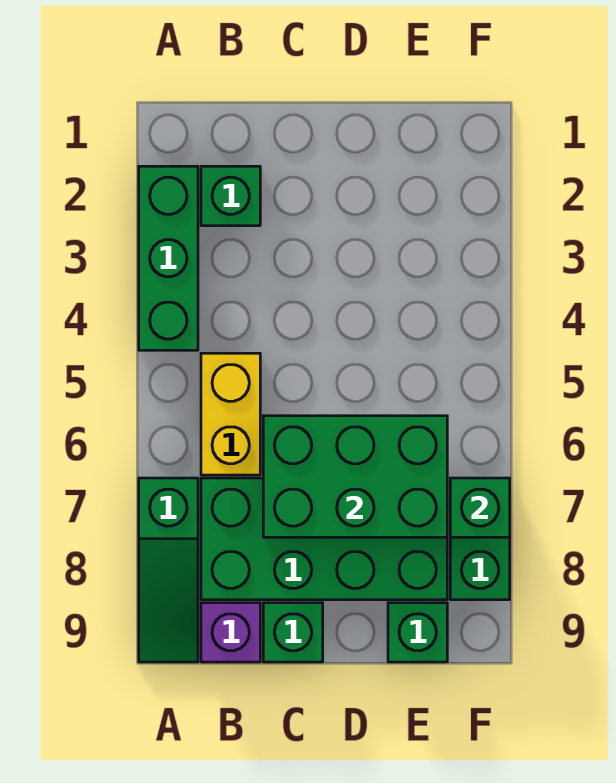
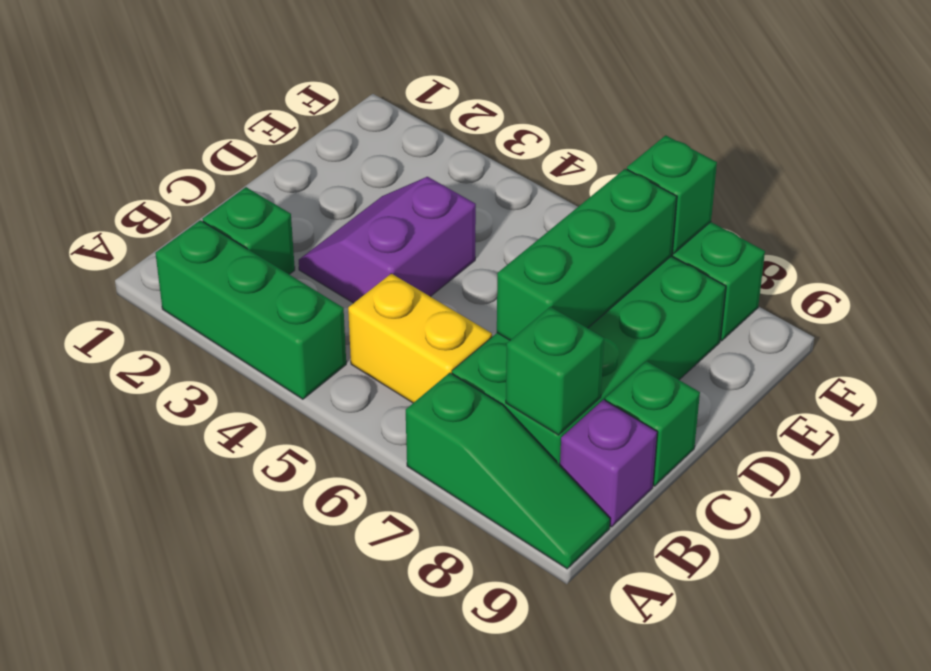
none -> purple slope C3:D4 level 1 top 4
green brick C6:E7 level 2 -> green brick C7:E7 level 2
green brick E9 level 1 -> green brick B8 level 2

